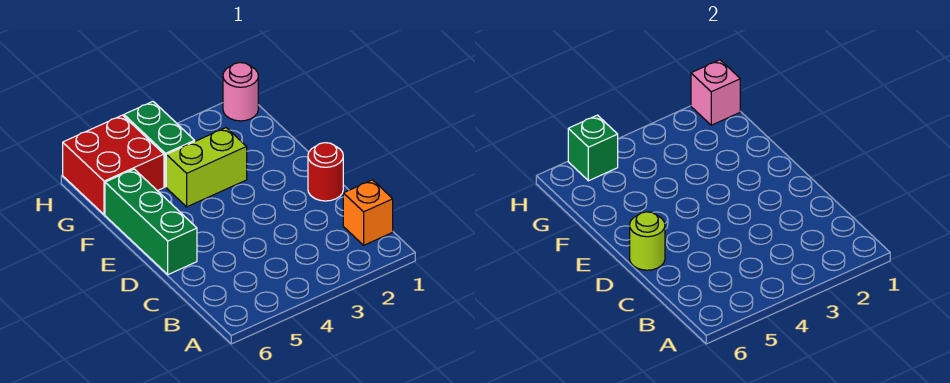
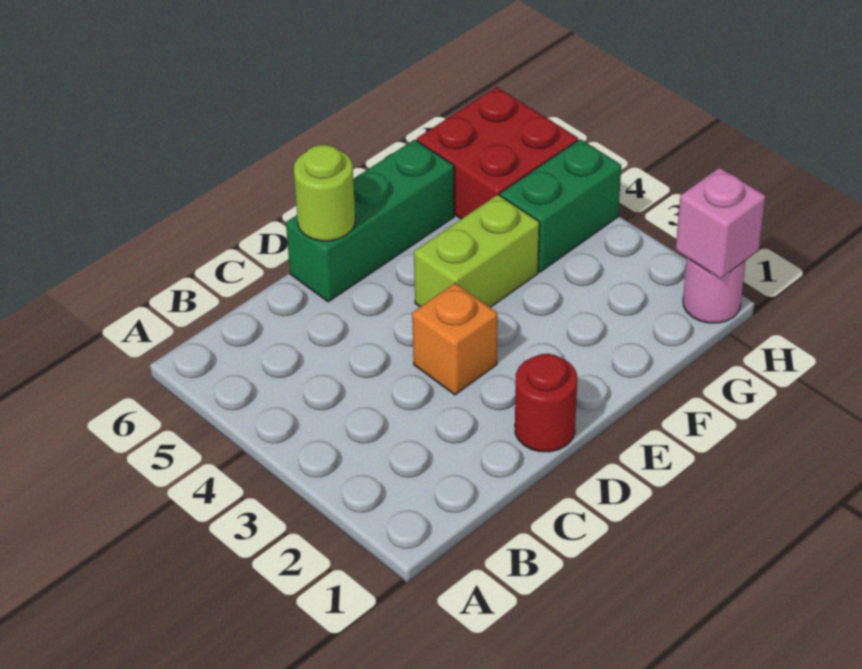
orange brick B1 level 1 -> orange brick D3 level 1
lime brick F3:F4 level 1 -> lime brick E4:F4 level 1
green brick H5 level 2 -> none

